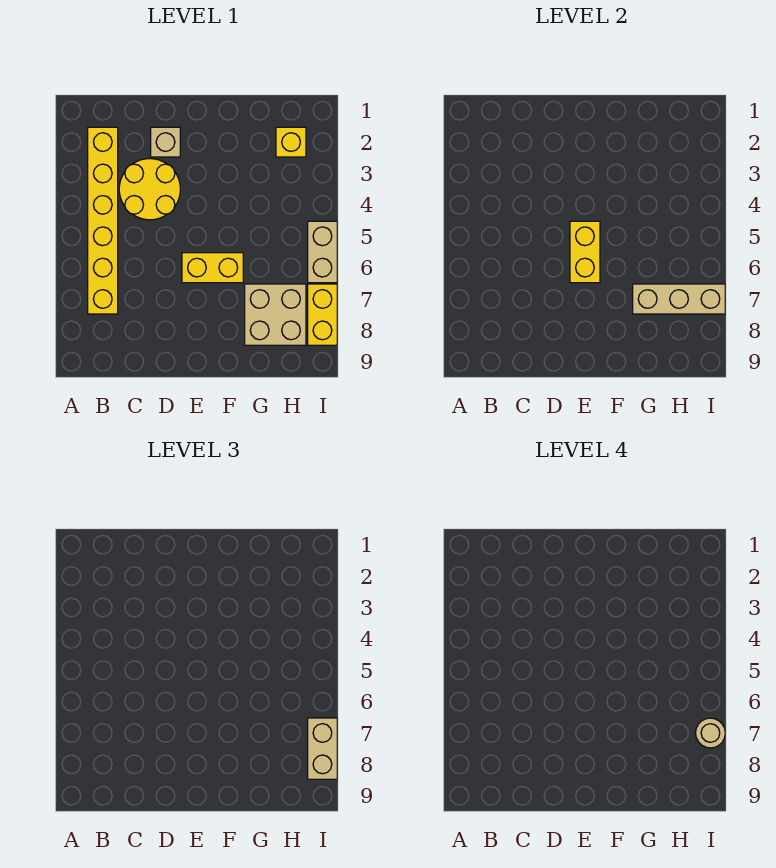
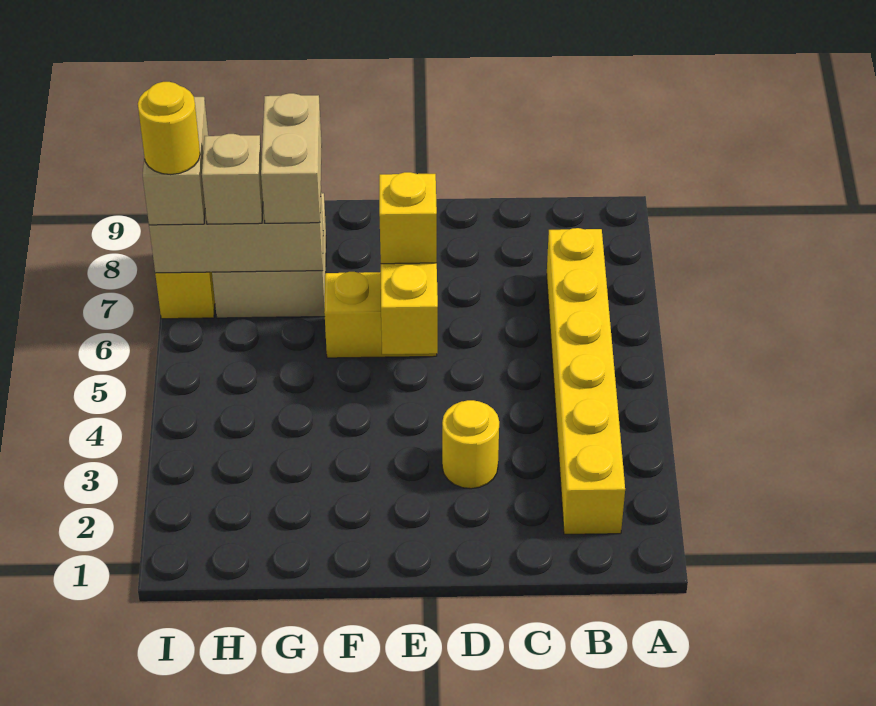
yellow round brick C3:D4 level 1 -> yellow round brick D3 level 1
tan brick D2 level 1 -> tan brick H7 level 3
yellow brick H2 level 1 -> yellow brick E6 level 3
tan brick I5:I6 level 1 -> tan brick G7:G8 level 3
tan round brick I7 level 4 -> yellow round brick I7 level 4

